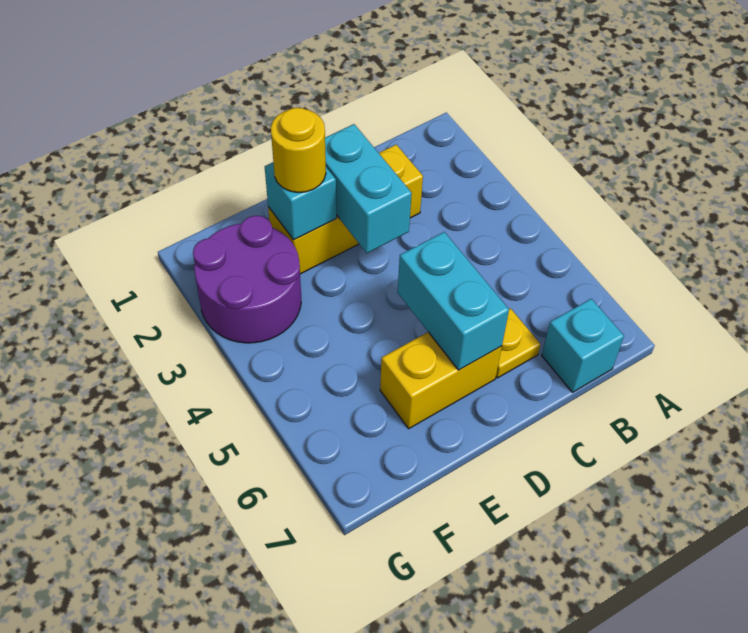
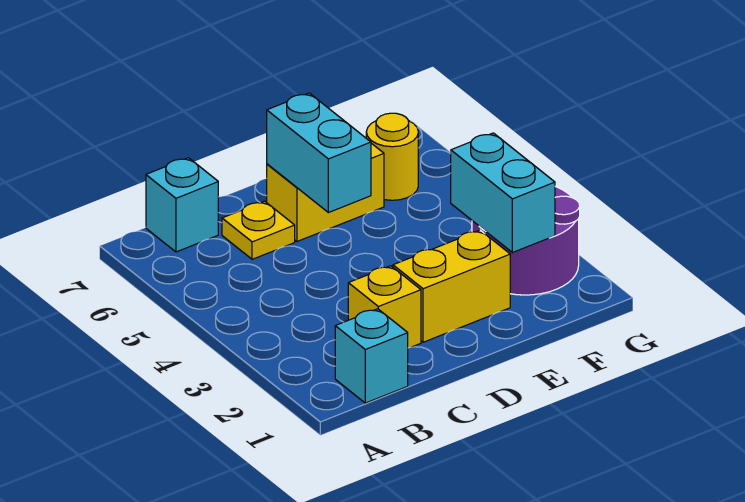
cyan brick D2:D3 level 2 -> cyan brick F2:F3 level 2
cyan brick E2 level 2 -> cyan brick B1 level 1
yellow round brick E2 level 3 -> yellow round brick F6 level 1

